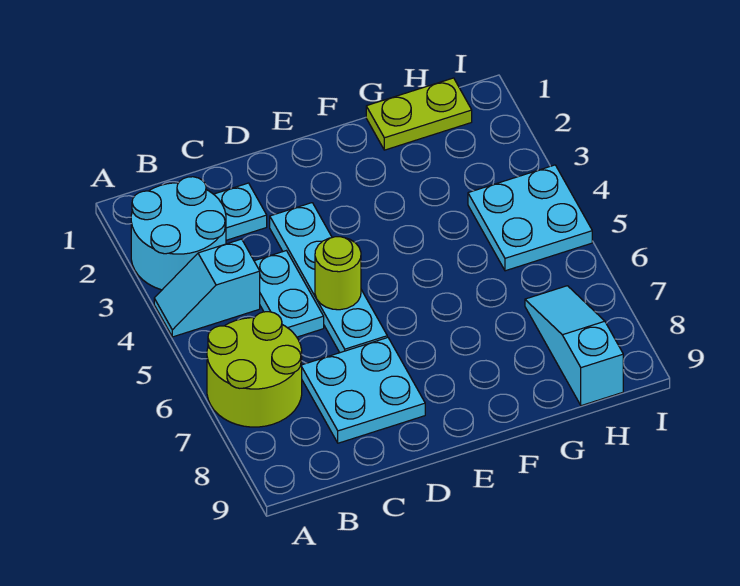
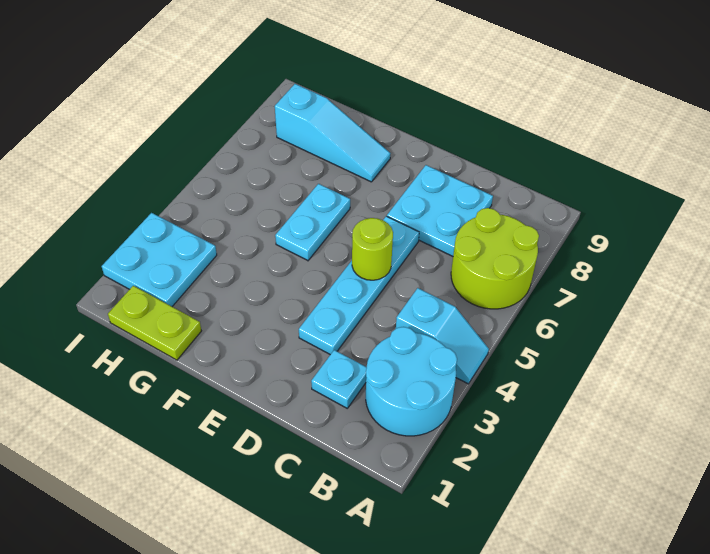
cyan plate C4:C5 level 1 -> cyan plate F5:F6 level 1
cyan plate H4:I5 level 1 -> cyan plate H2:I3 level 1
cyan slope H7:H9 level 1 top 9 -> cyan slope F8:H8 level 1 top H

